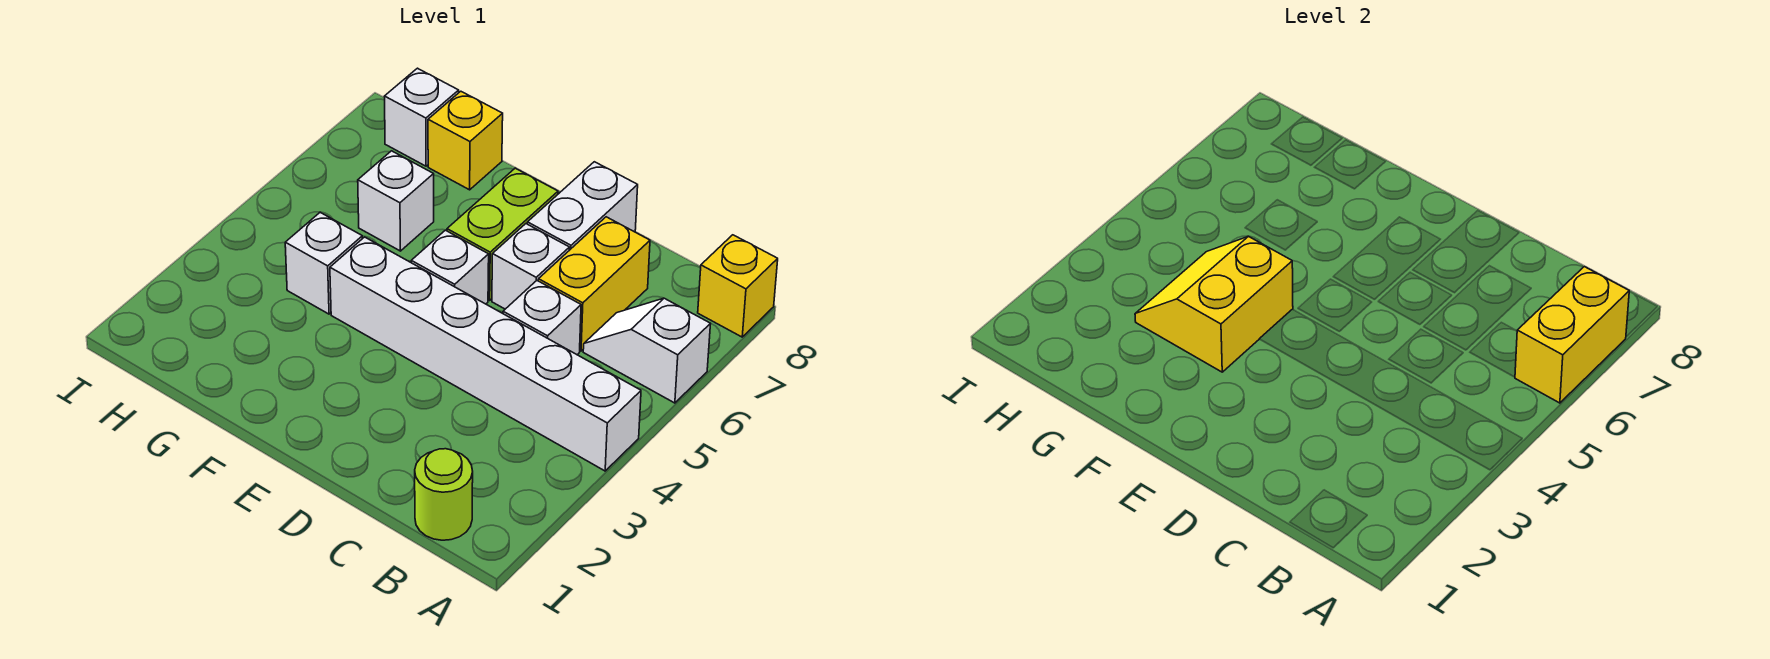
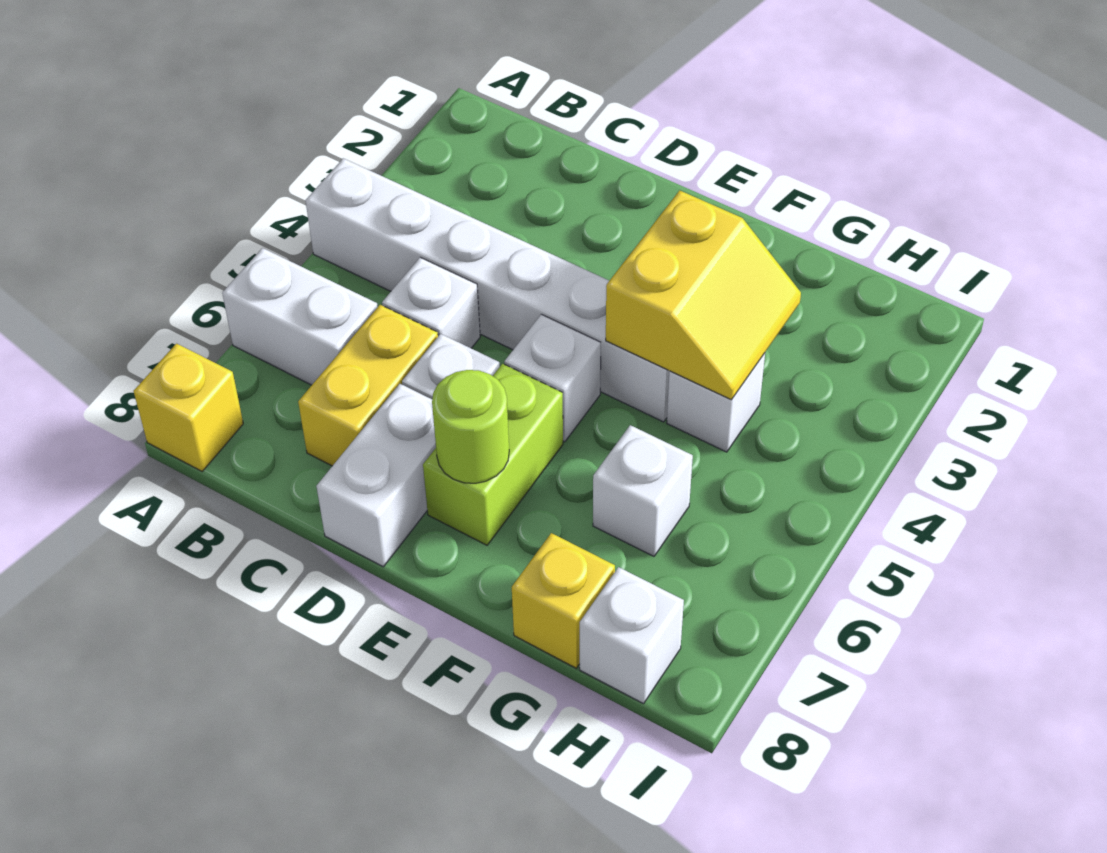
white slope A6:B6 level 1 top A -> white brick A6:B6 level 1
yellow brick A6:A7 level 2 -> none
lime round brick B1 level 1 -> lime round brick E7 level 2

